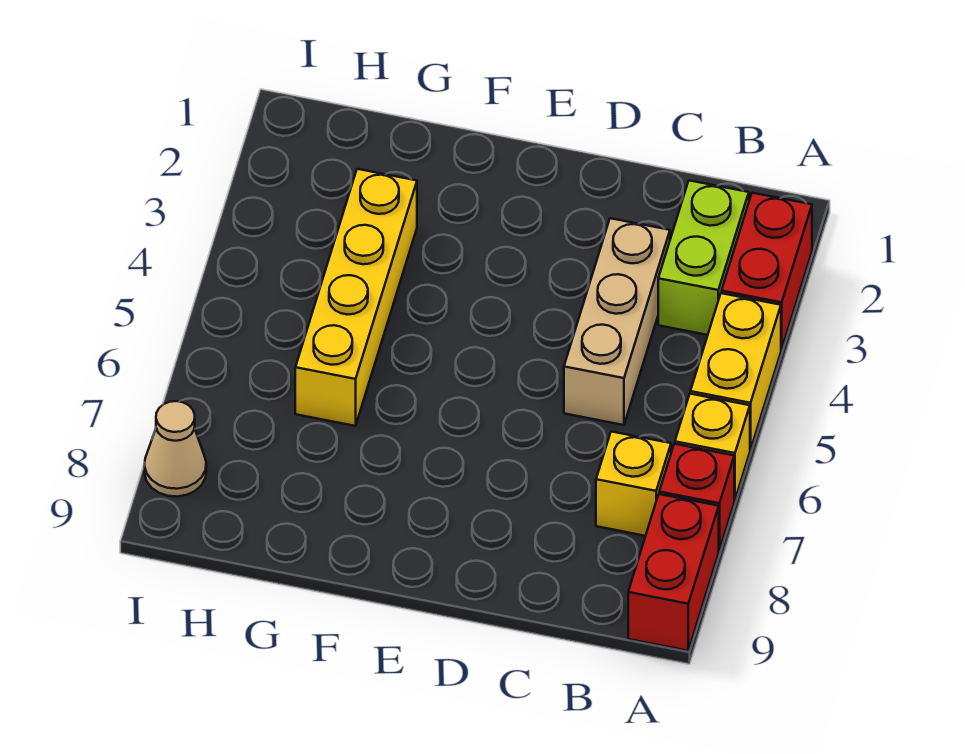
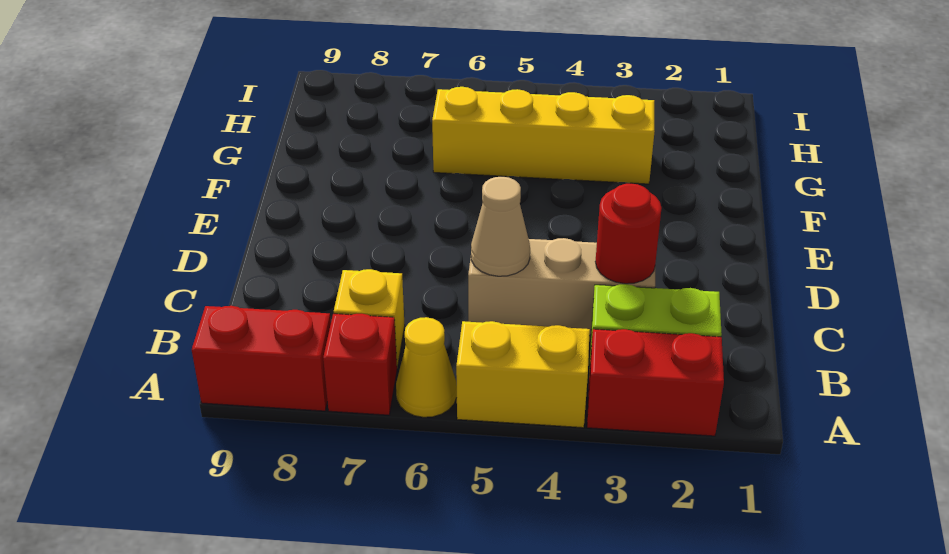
yellow brick A6 level 1 -> yellow cone A6 level 1
none -> red round brick C3 level 2
tan cone I8 level 1 -> tan cone C5 level 2

